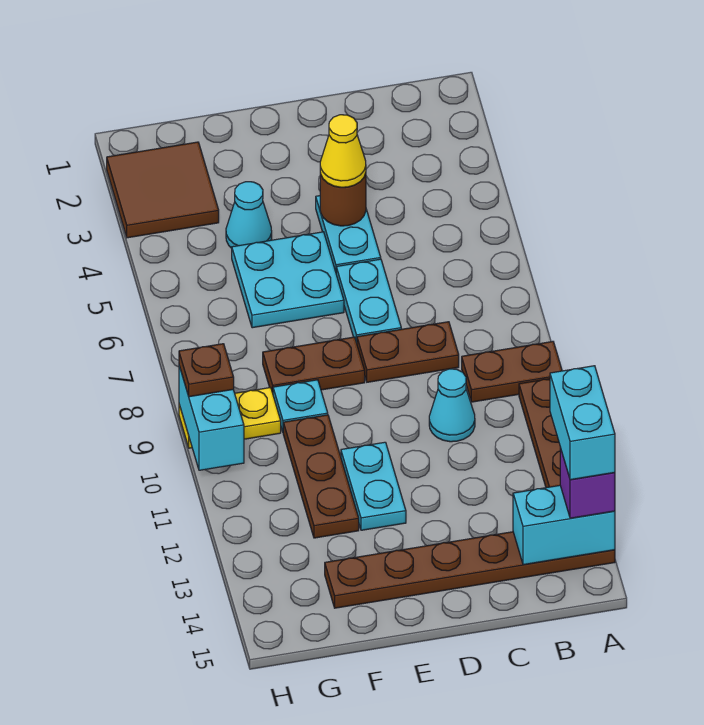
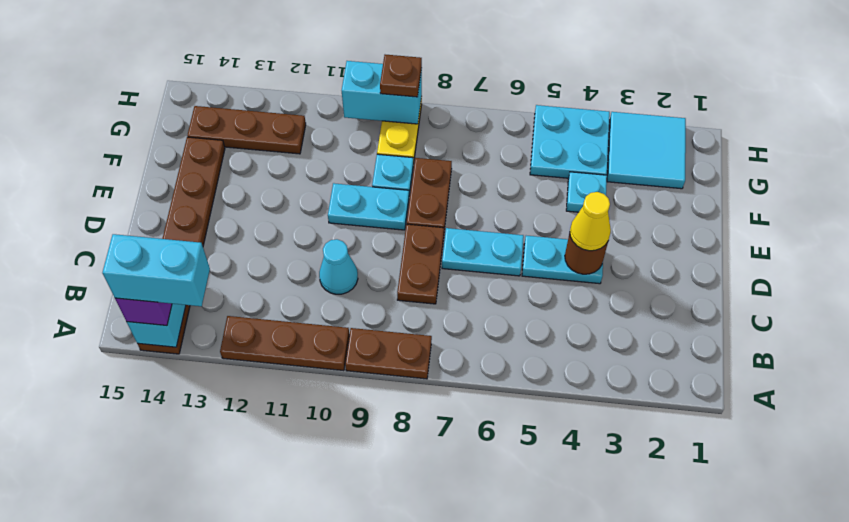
brown plate A9:B9 level 1 -> brown plate A8:A9 level 1
cyan plate E5:F6 level 1 -> cyan plate G4:H5 level 1
cyan plate E11:E12 level 1 -> cyan plate E9:E10 level 1
cyan cone F4 level 1 -> cyan plate F4 level 1
brown plate F10:F12 level 1 -> brown plate G12:G14 level 1
brown tile G2:H3 level 1 -> cyan tile G2:H3 level 1

